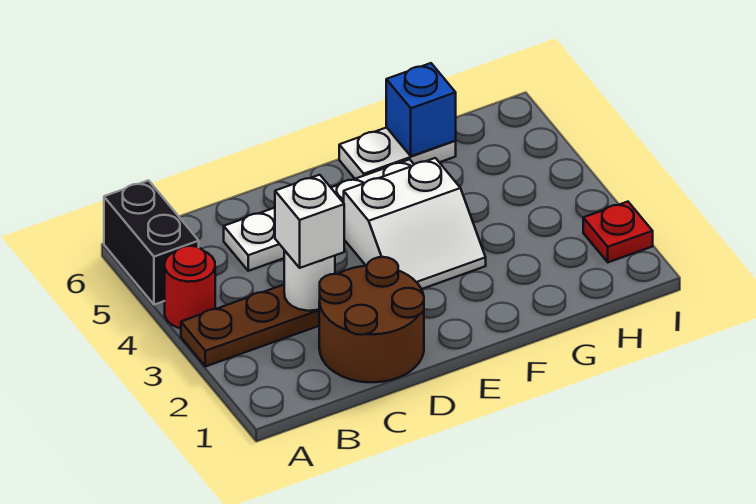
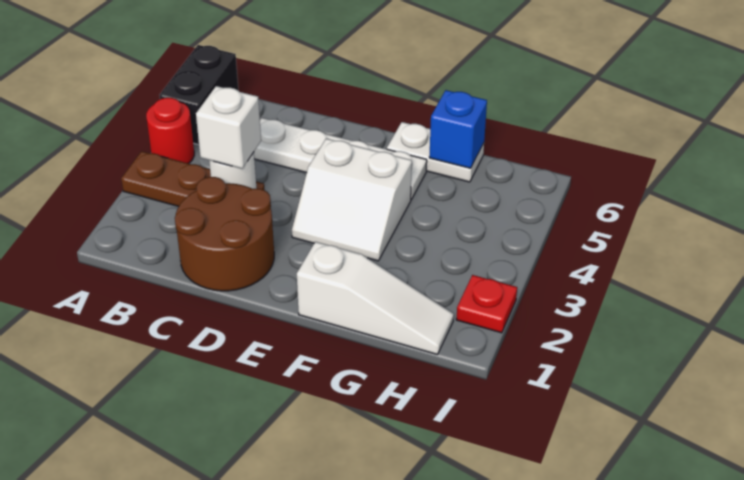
none -> white slope F1:H1 level 1 top F

